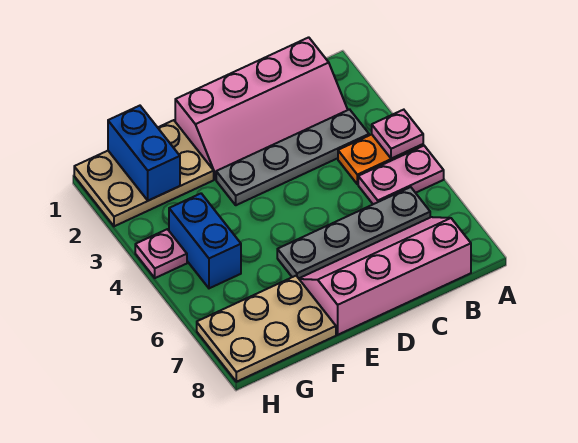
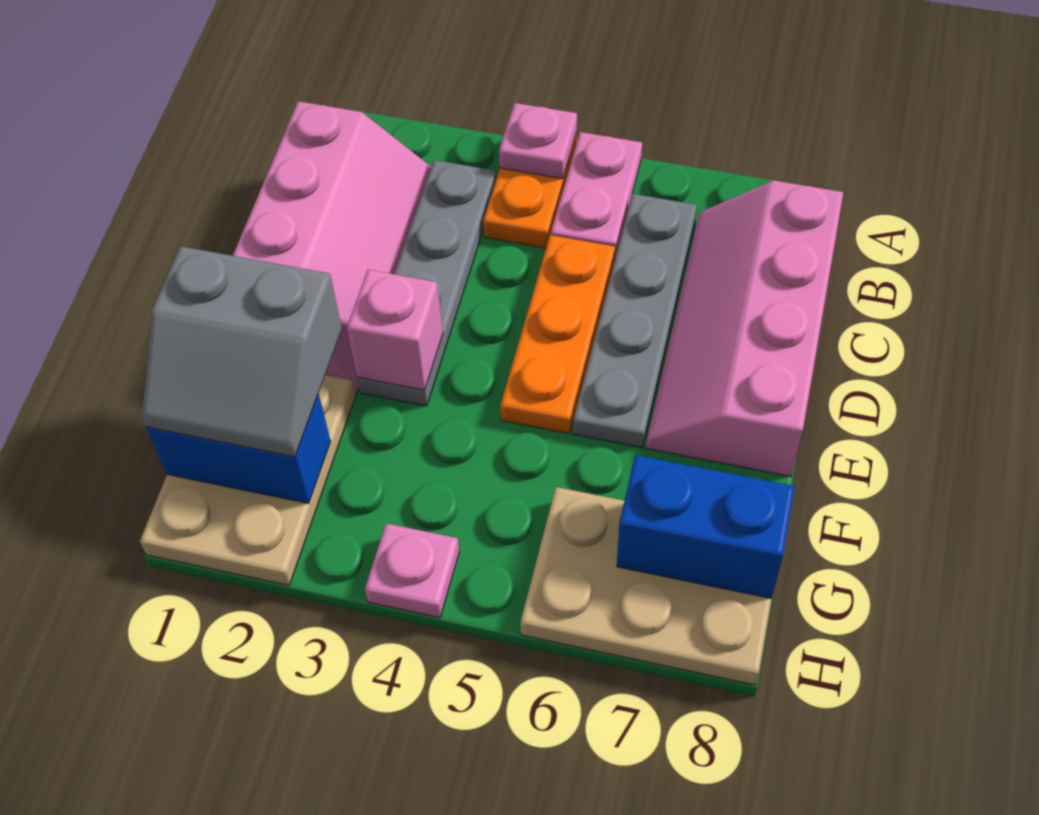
none -> orange plate C5:E5 level 1
none -> pink brick E3 level 2
none -> grey slope F1:G2 level 3 top F
tan plate F7:H8 level 1 -> tan plate G6:H8 level 1
blue brick G4:G5 level 1 -> blue brick G7:G8 level 2

